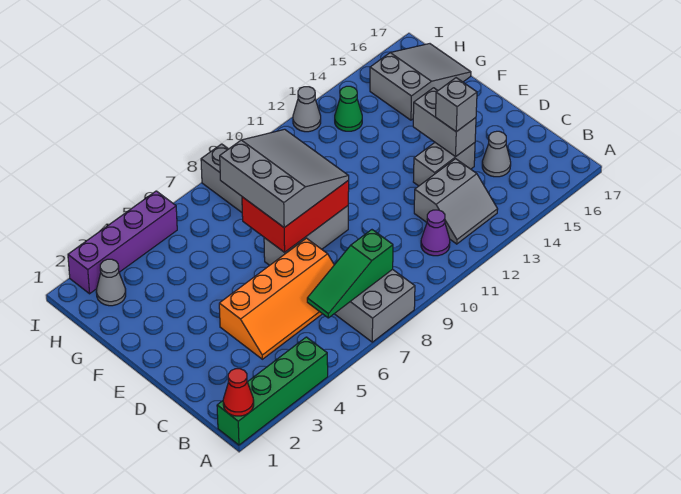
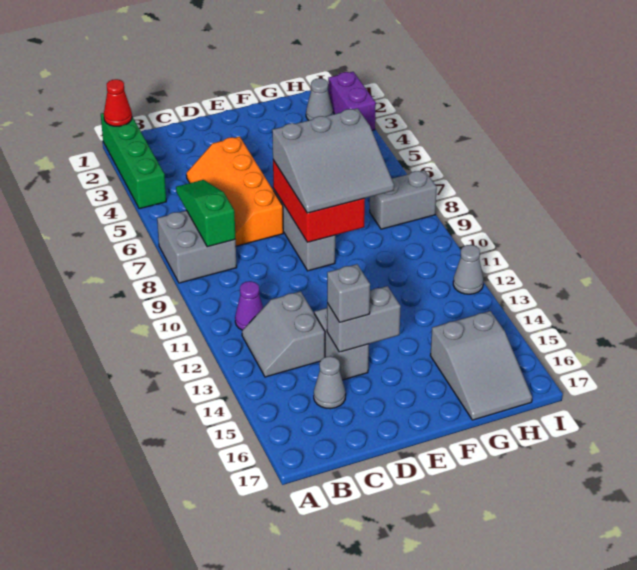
green cone H13 level 1 -> none
purple brick I2:I5 level 1 -> purple brick I2:I3 level 1

